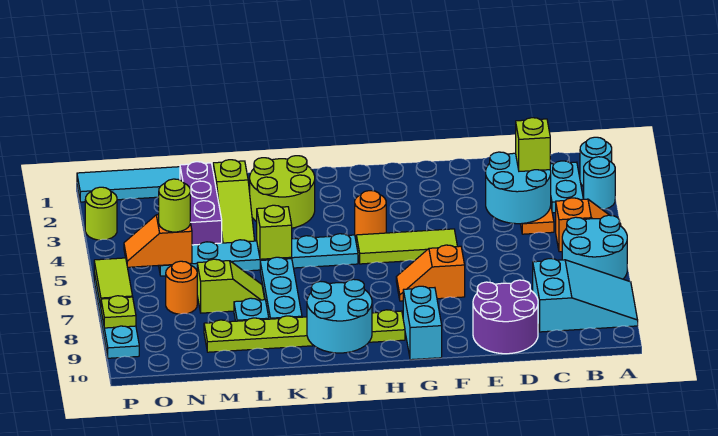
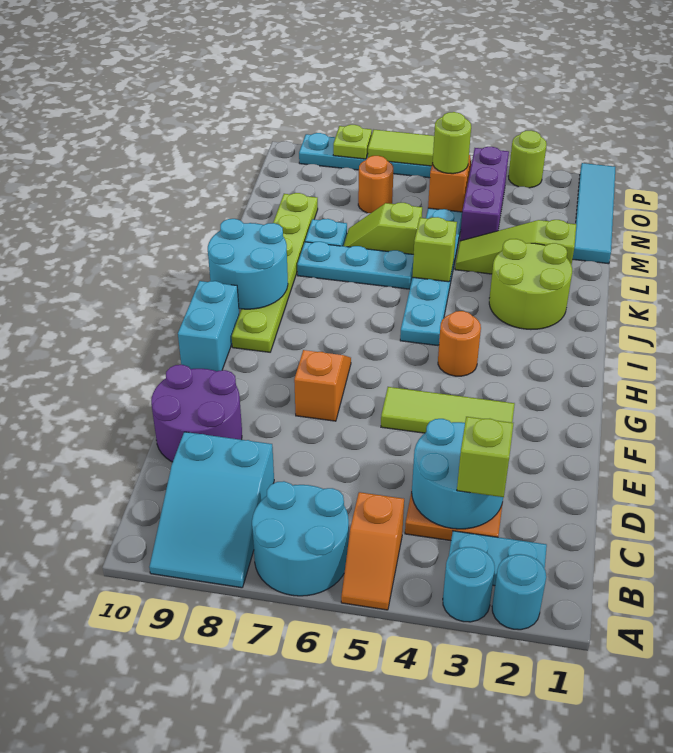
lime tile F5:H5 level 1 -> lime tile F3:F5 level 1
cyan brick G9:G10 level 1 -> cyan brick G10:H10 level 1
lime slope L7:M7 level 1 top M -> lime slope L6:L7 level 1 top 6
purple brick M2:M4 level 1 -> purple brick M4:O4 level 1

